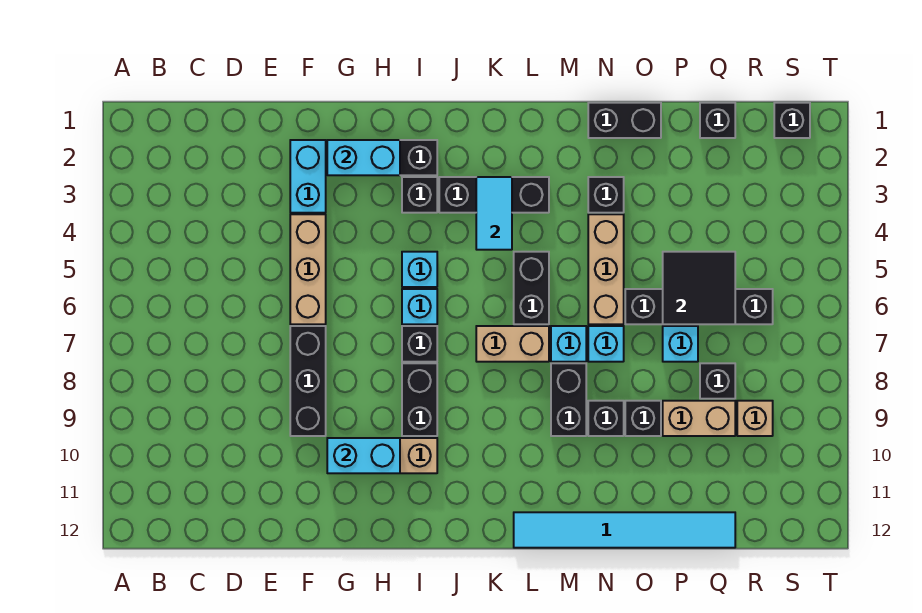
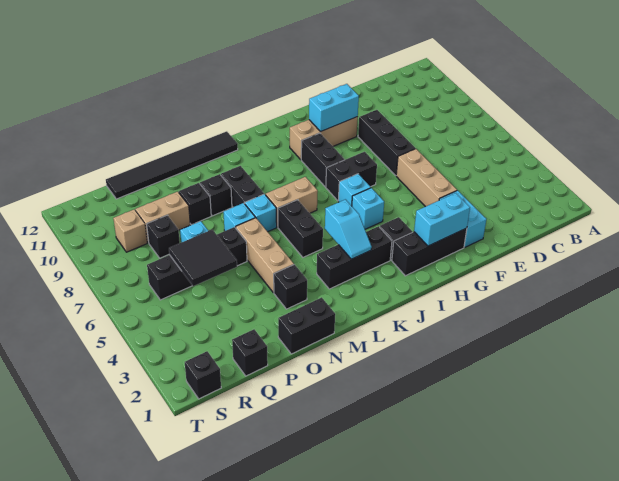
black brick I7 level 1 -> black brick H7:I7 level 1
cyan tile K3:K4 level 2 -> cyan slope K3:K4 level 2 top 4
cyan tile L12:Q12 level 1 -> black tile L12:Q12 level 1

